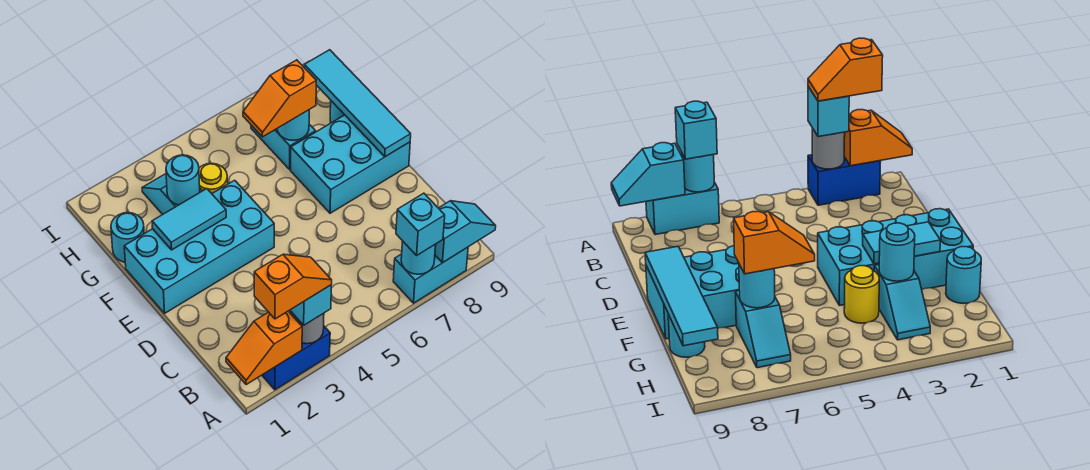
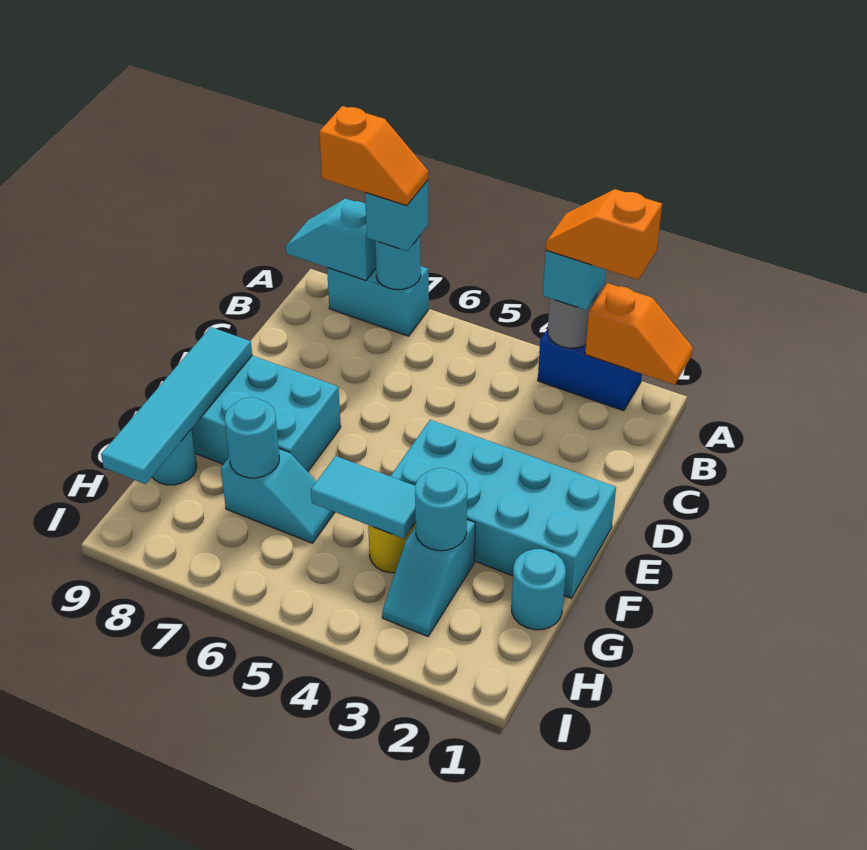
cyan tile F2:F3 level 2 -> cyan tile G4:G5 level 2
orange slope G6:G7 level 3 top 7 -> orange slope A7:A8 level 4 top 8
cyan slope G7:H7 level 1 top G -> cyan slope G6:G7 level 1 top 7

